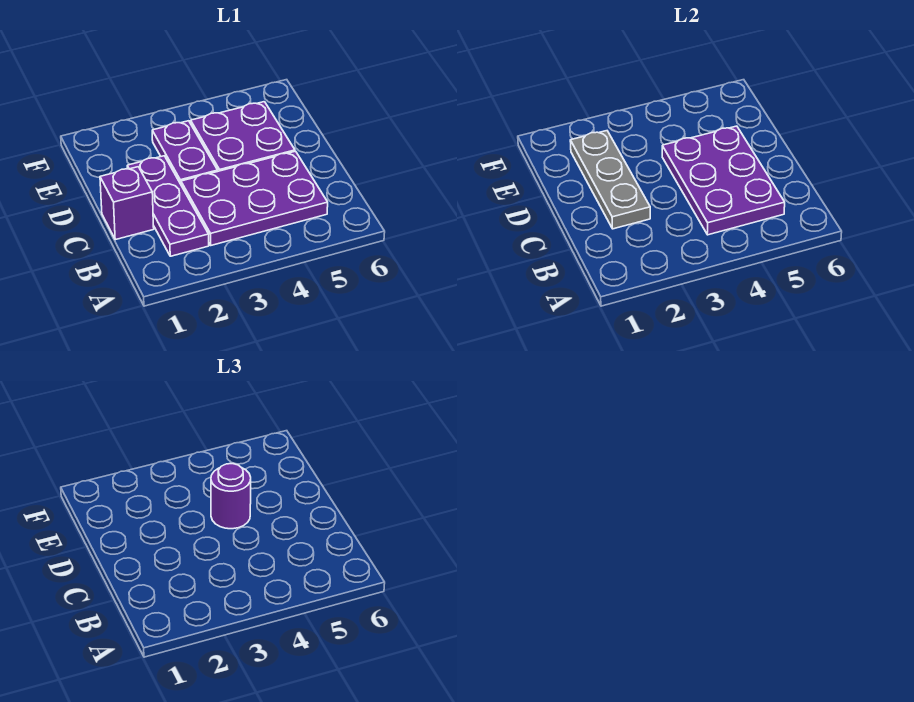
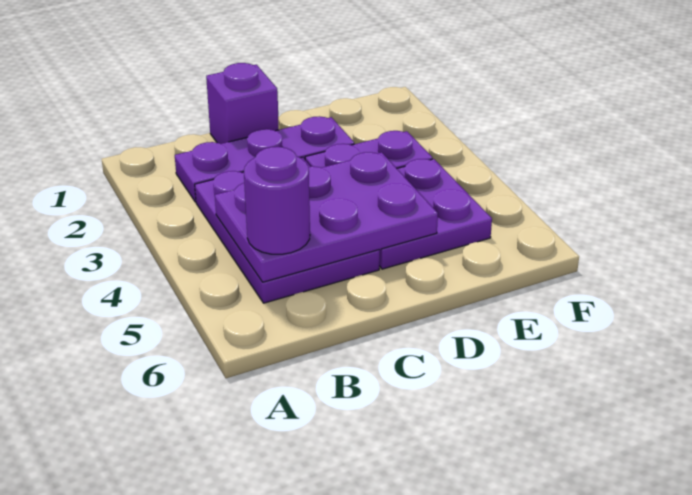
grey plate C2:E2 level 2 -> none
purple round brick D4 level 3 -> purple round brick B5 level 3

